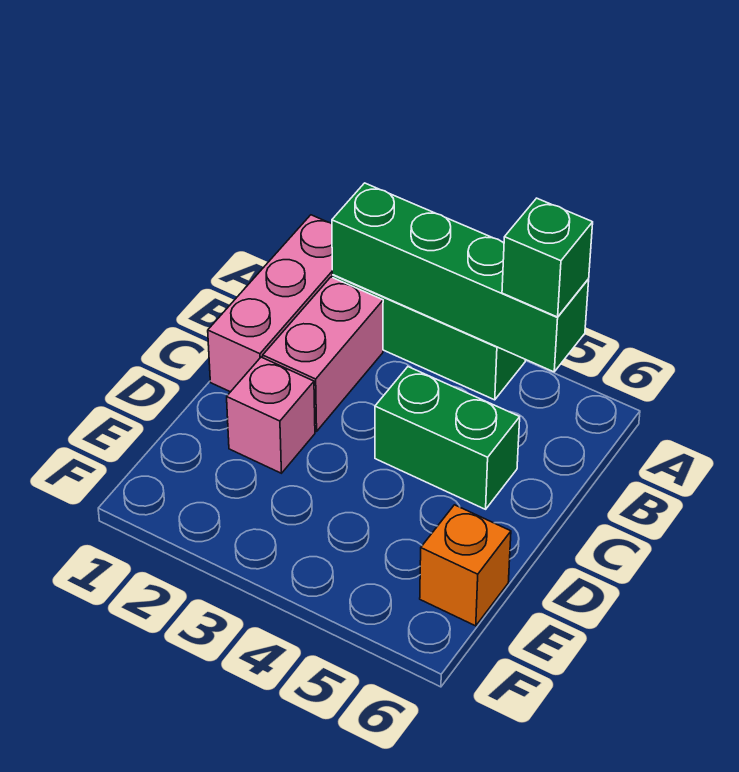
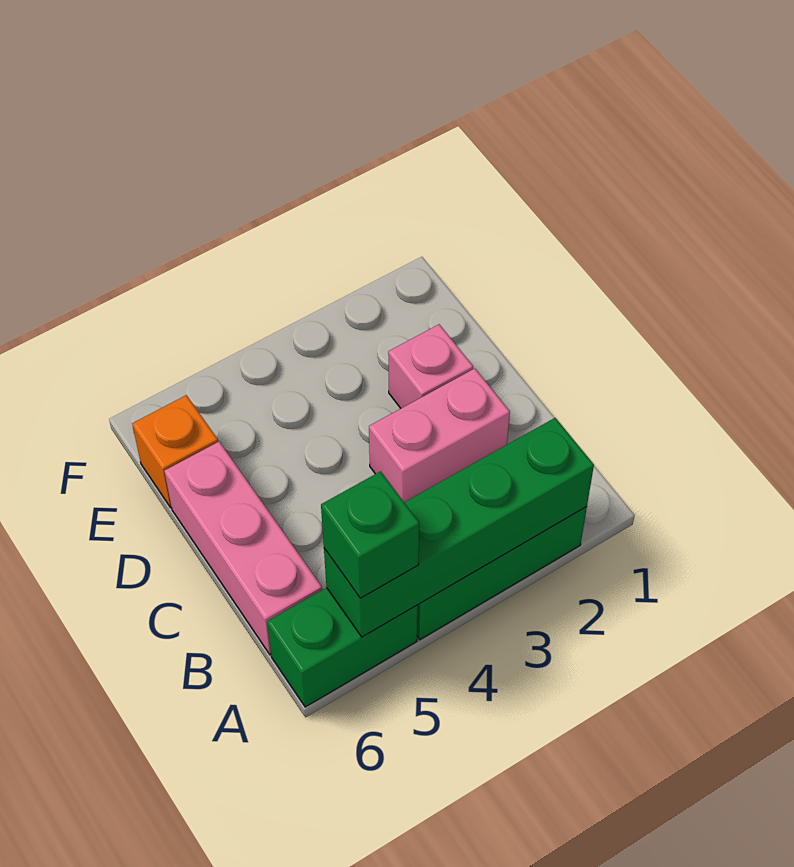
pink brick A1:C1 level 1 -> pink brick B6:D6 level 1
pink brick B2:C2 level 1 -> pink brick C2:C3 level 1
green brick C4:C5 level 1 -> green brick A5:A6 level 1

